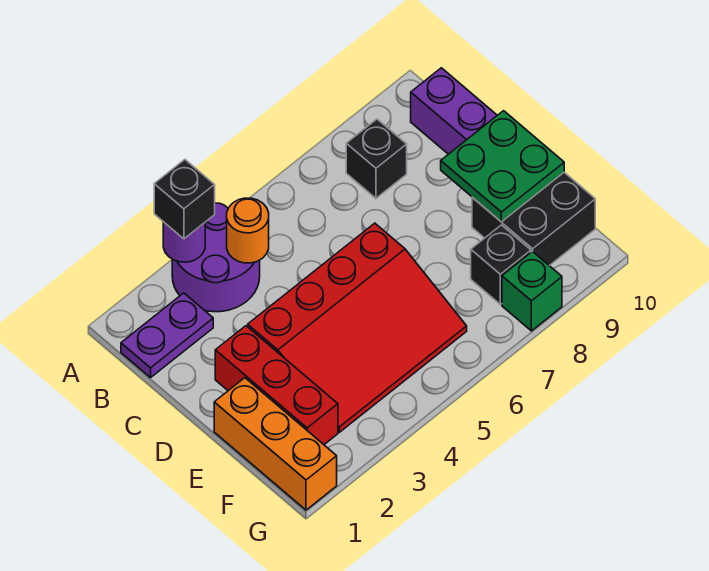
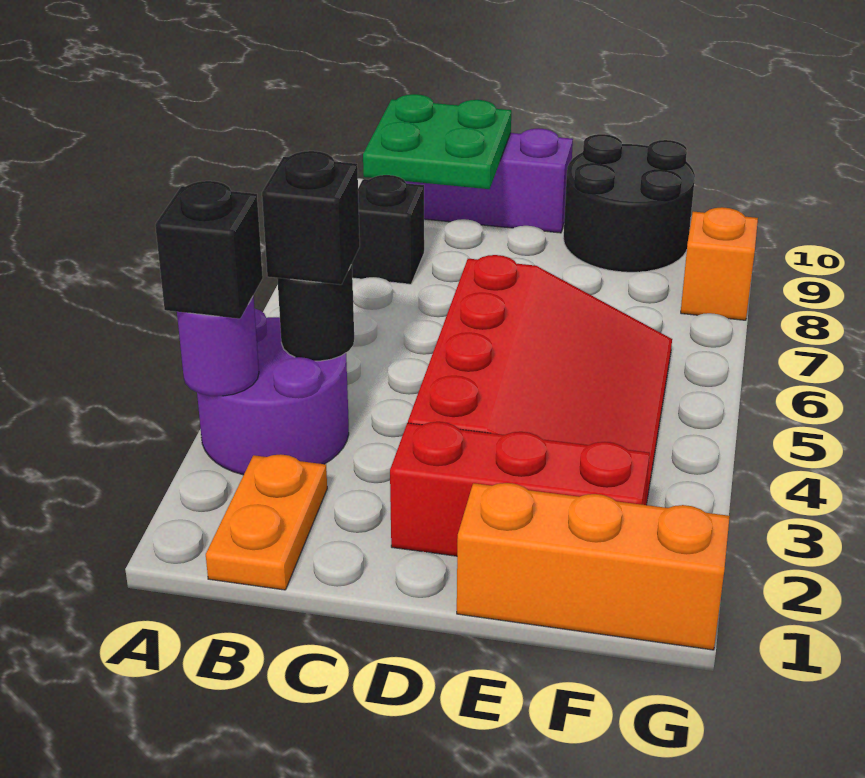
purple plate B1:B2 level 1 -> orange plate B1:B2 level 1
orange round brick B4 level 2 -> black round brick B4 level 2
green plate D9:E10 level 2 -> green plate B9:C10 level 2
black brick E9:F10 level 1 -> black round brick E9:F10 level 1
black brick F8 level 1 -> black brick B4 level 3
green brick G8 level 1 -> orange brick G8 level 1

